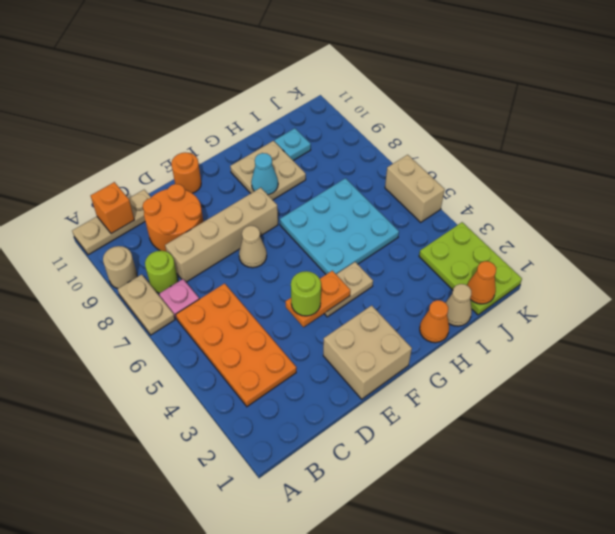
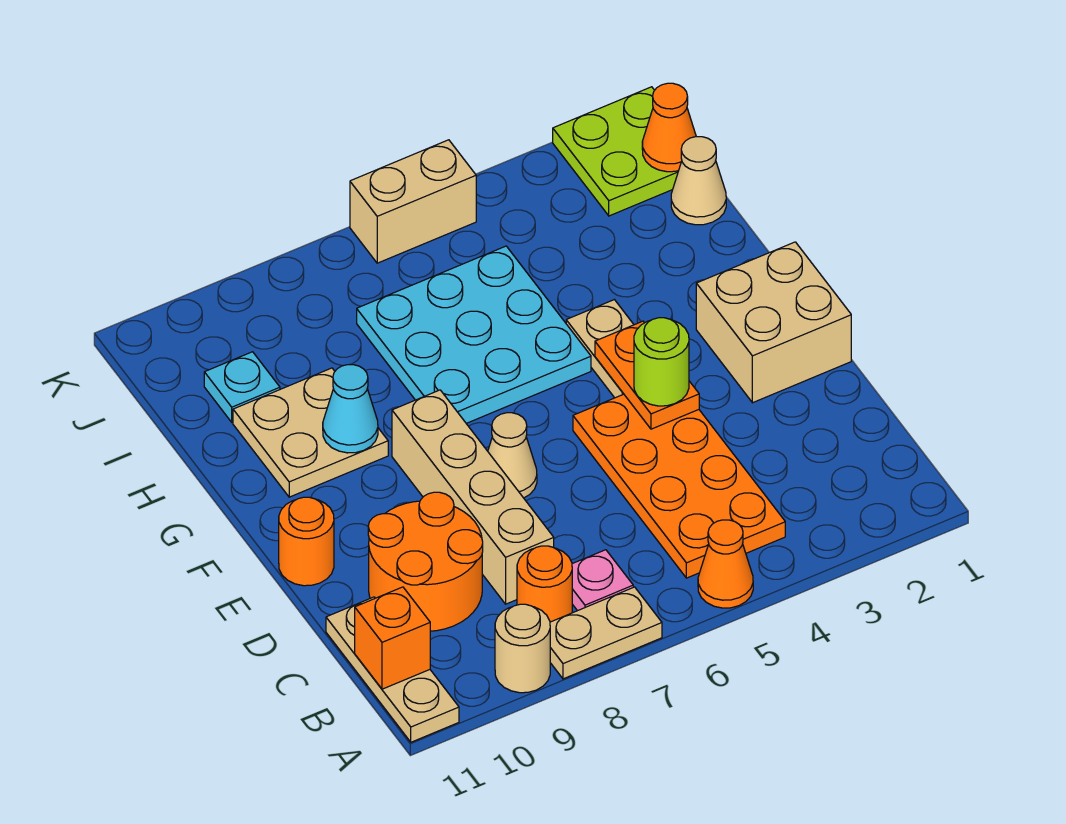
orange plate B3:C6 level 1 -> orange plate B4:E5 level 1
lime round brick B8 level 1 -> orange round brick B8 level 1
orange cone H1 level 1 -> orange cone A5 level 1
lime plate J1:K3 level 1 -> lime plate J1:K2 level 1

